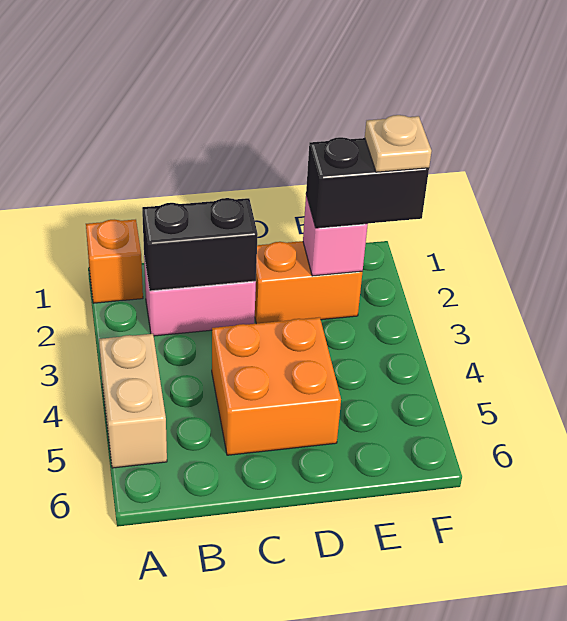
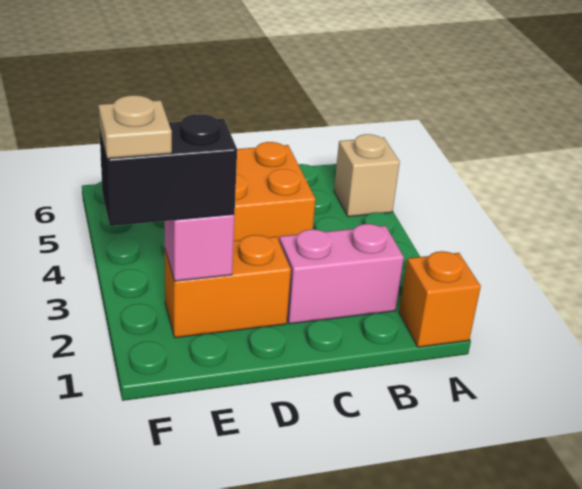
tan brick A4:A5 level 1 -> tan brick A5 level 1
black brick B2:C2 level 2 -> none

